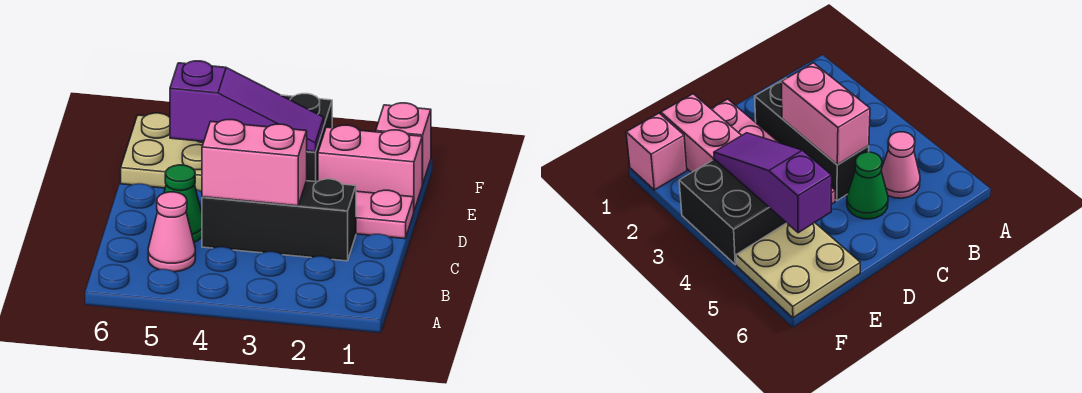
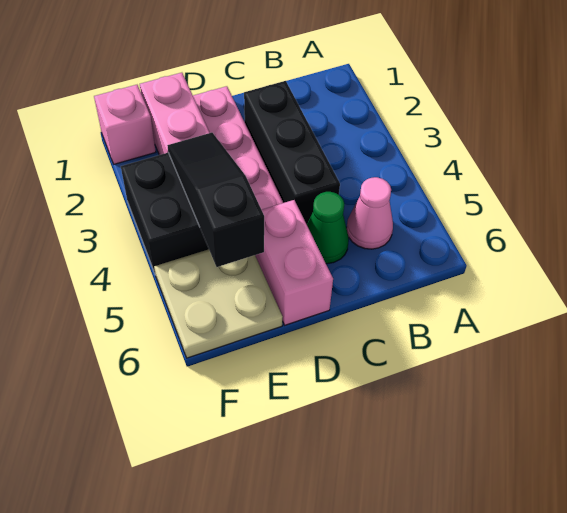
pink brick C3:C4 level 2 -> pink brick D5:D6 level 1
purple slope E3:E5 level 2 top 5 -> black slope E3:E5 level 2 top 5

